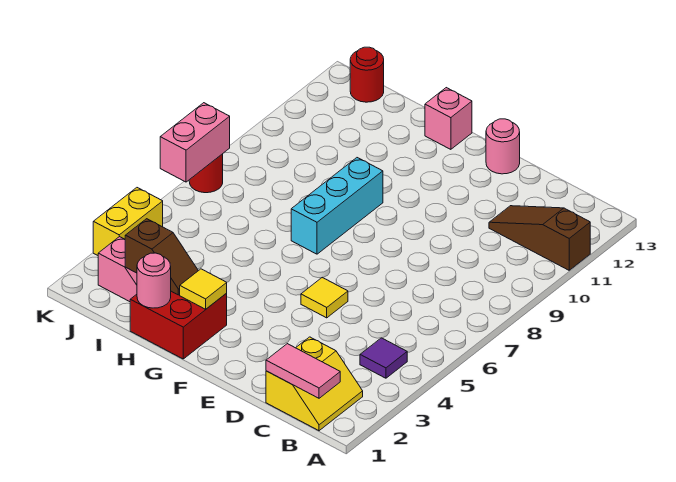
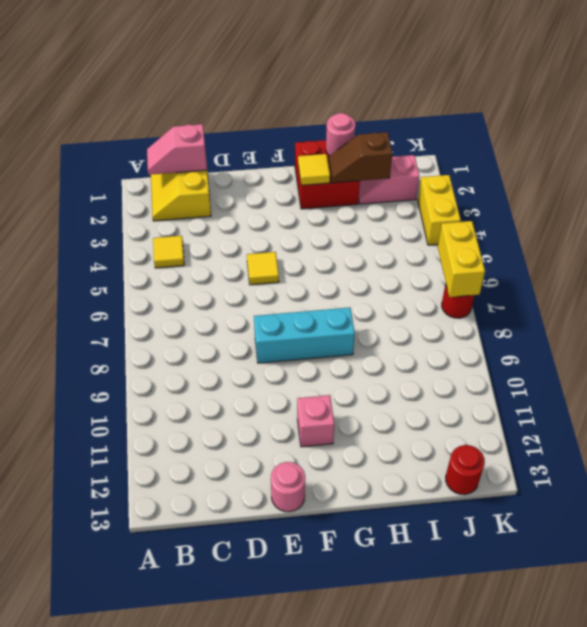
brown slope A11:C11 level 1 top A -> none
pink tile B1:C1 level 2 -> pink slope B1:C1 level 2 top C
purple tile B4 level 1 -> yellow tile B4 level 1
cyan brick G7:G9 level 1 -> cyan brick E8:G8 level 1
pink brick G13 level 1 -> pink brick F11 level 1
pink brick K6:K7 level 2 -> yellow brick K6:K7 level 2

